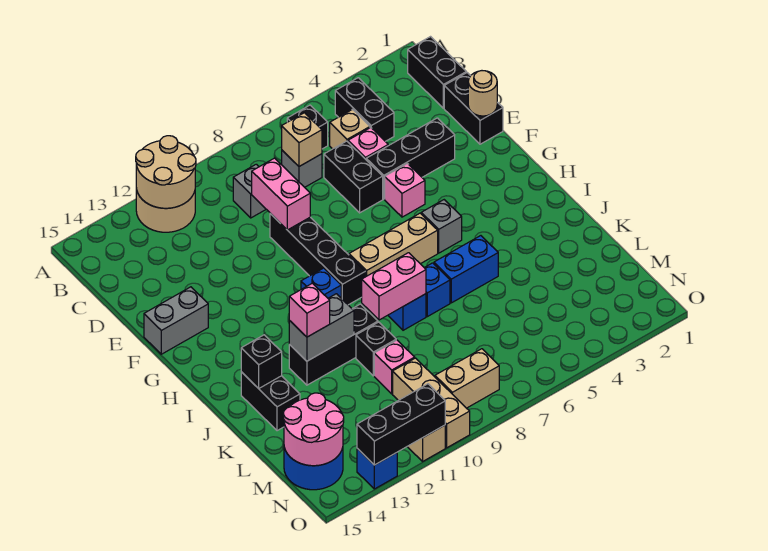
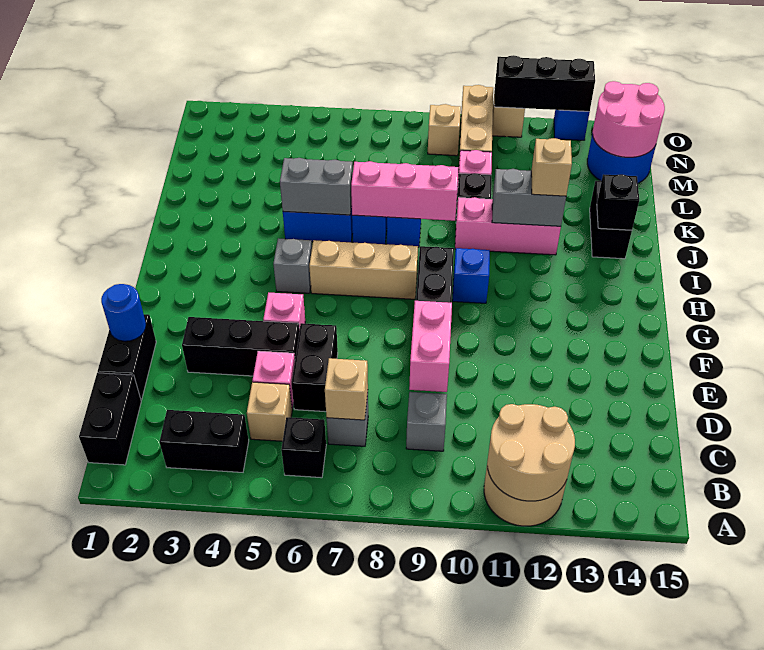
black brick B4:C4 level 1 -> black brick B3:B4 level 1
tan round brick E1 level 2 -> blue round brick E1 level 2
grey brick F14:F15 level 1 -> grey brick J5:J6 level 2
pink brick J8:J9 level 2 -> pink brick J7:J9 level 2
black brick J10:J12 level 1 -> pink brick J10:J12 level 1
pink brick J12 level 3 -> tan brick J12 level 3
tan brick N8:N9 level 1 -> tan brick N9 level 1

